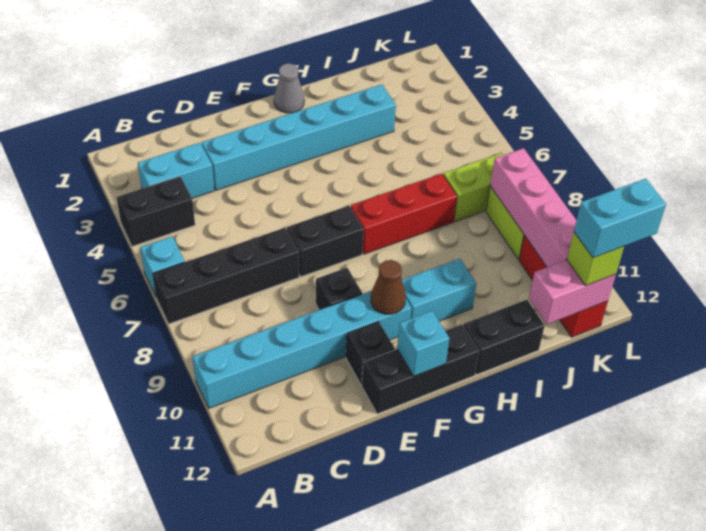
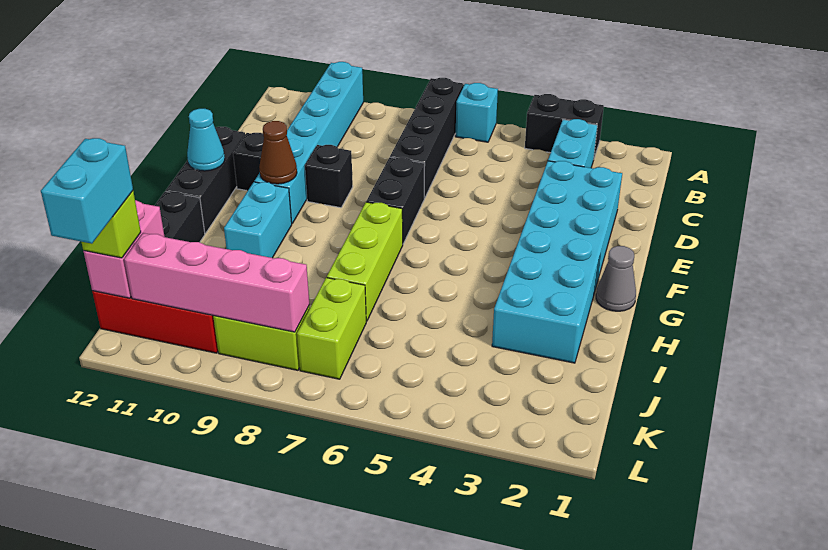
black brick A4:B4 level 1 -> black brick A3:A4 level 1
cyan brick D3:I3 level 1 -> cyan brick D2:I3 level 1
cyan brick F12 level 2 -> cyan cone F12 level 2
red brick G7:I7 level 1 -> lime brick G7:I7 level 1

